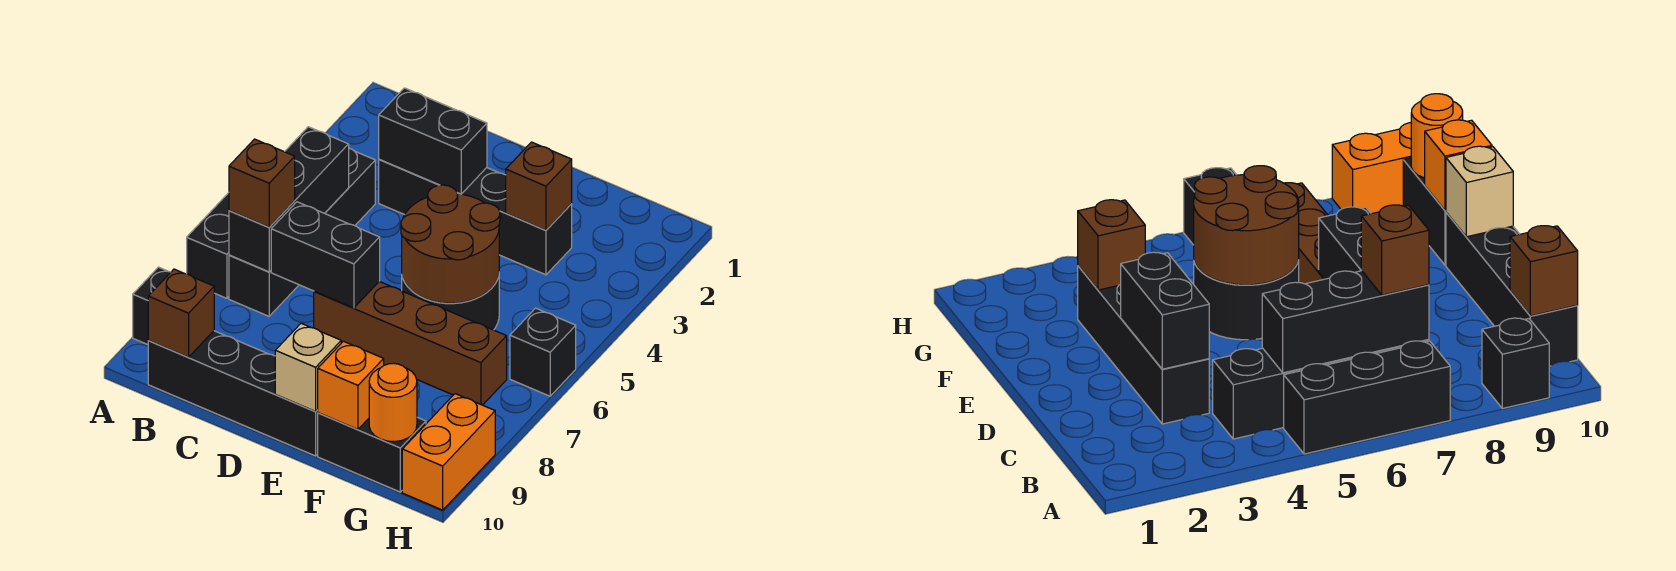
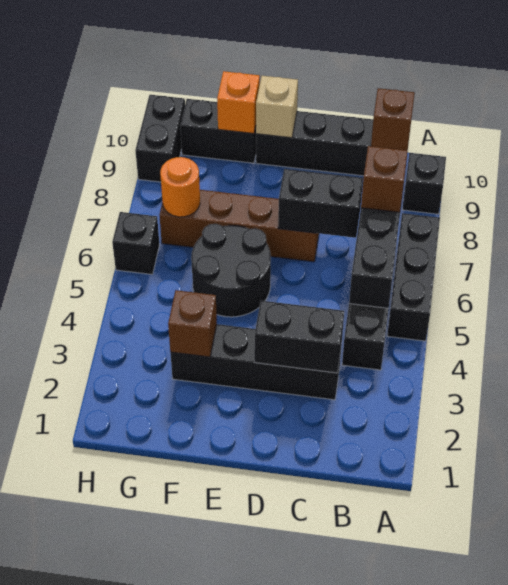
brown round brick E5:F6 level 2 -> none
orange round brick G10 level 2 -> orange round brick G7 level 2
orange brick H9:H10 level 1 -> black brick H9:H10 level 1

